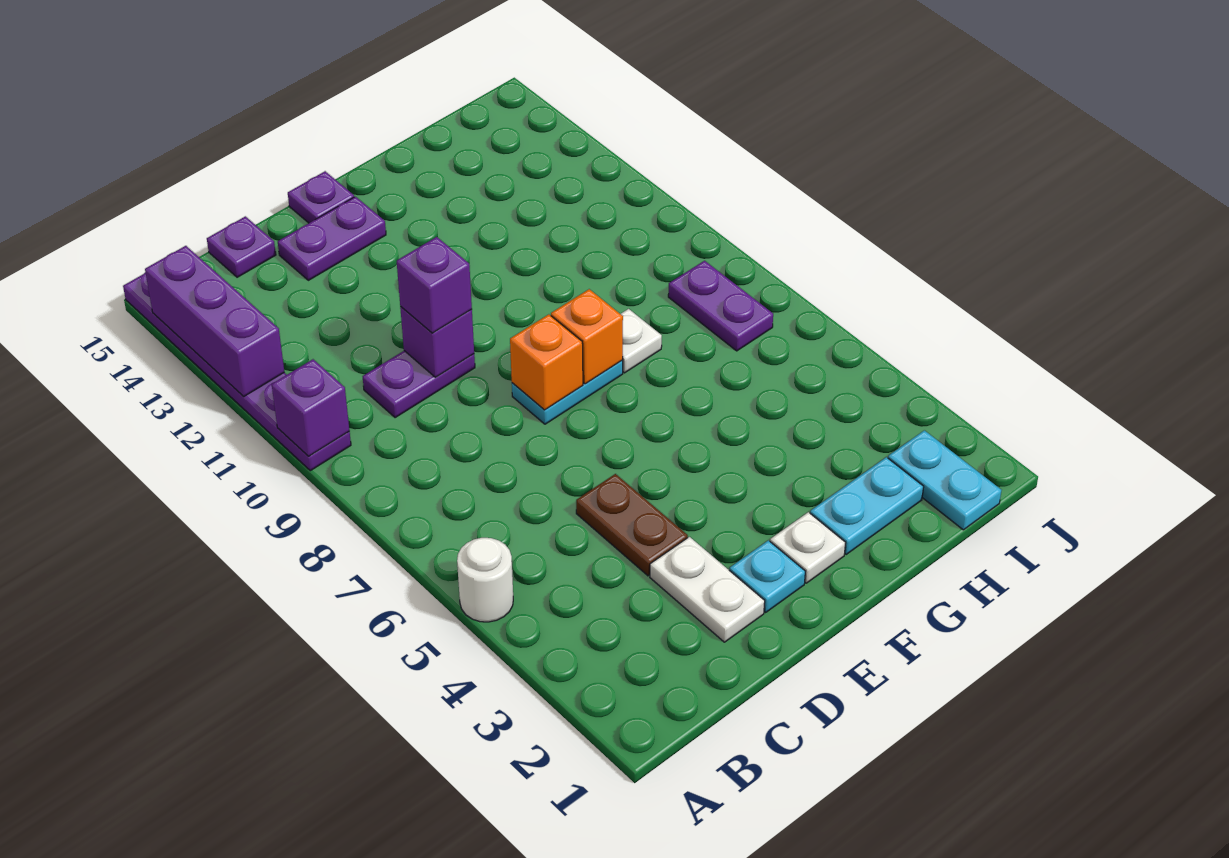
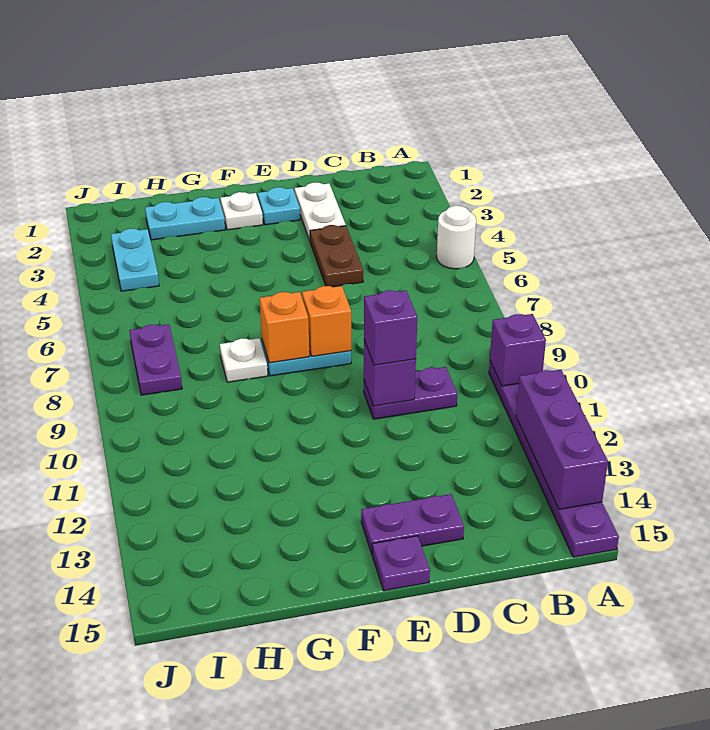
purple plate C15 level 1 -> none
cyan plate I1:I2 level 1 -> cyan plate I3:I4 level 1

